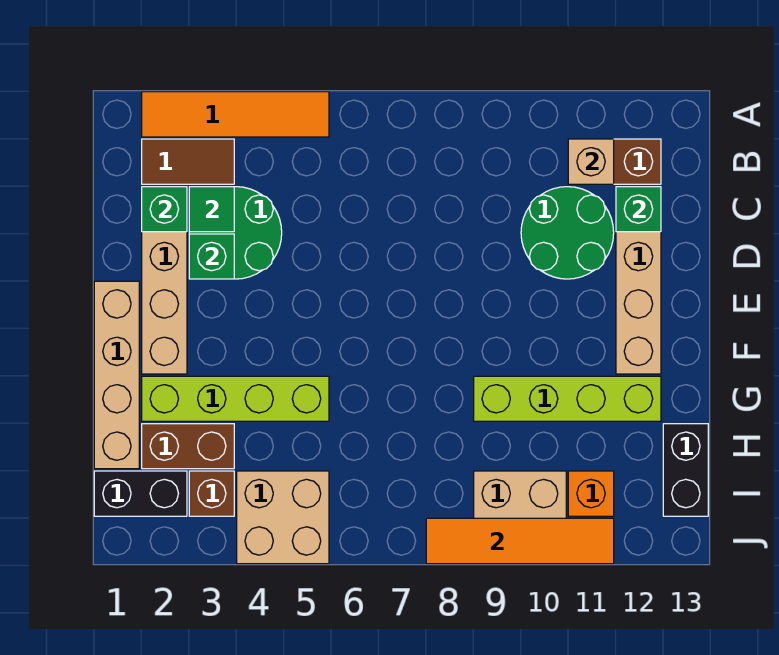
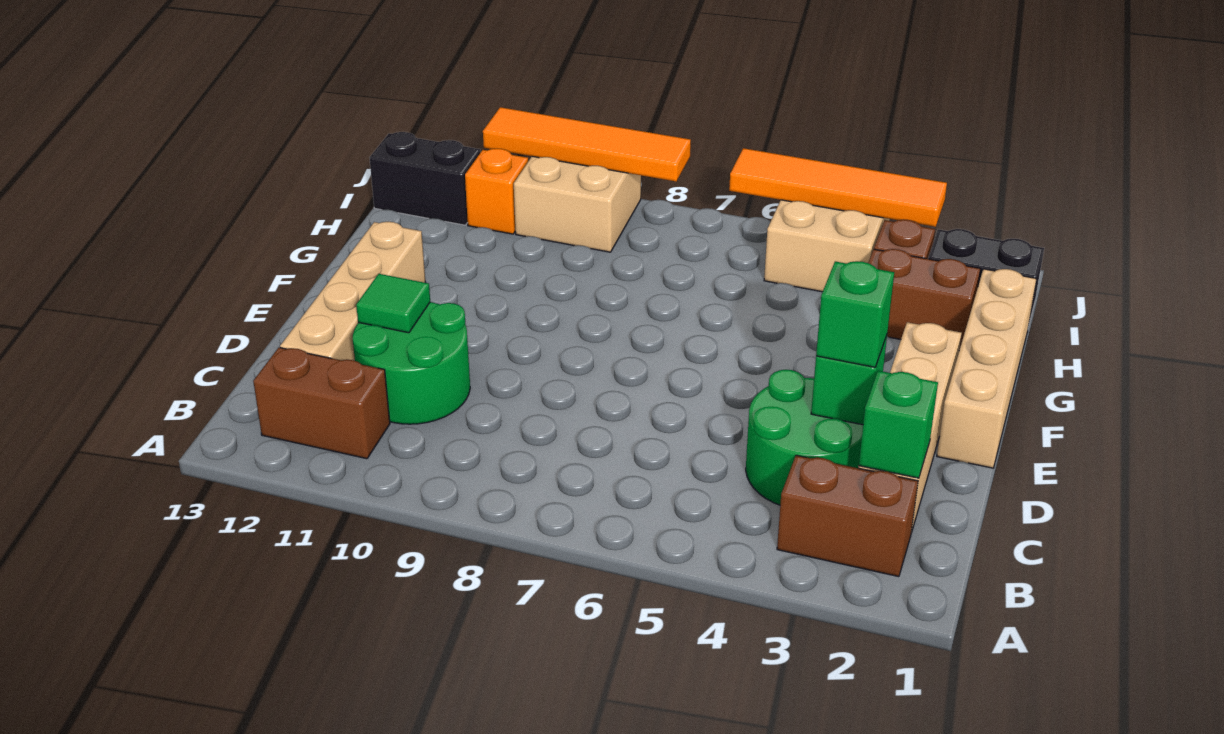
orange tile A2:A5 level 1 -> orange tile J3:J6 level 2
brown tile B2:B3 level 1 -> brown brick B2:B3 level 1
tan brick B11 level 2 -> none
green tile C3 level 2 -> green tile D11 level 2
green brick C12 level 2 -> green brick D3 level 3
lime brick G2:G5 level 1 -> none
lime brick G9:G12 level 1 -> none
black brick H13:I13 level 1 -> black brick I12:I13 level 1

